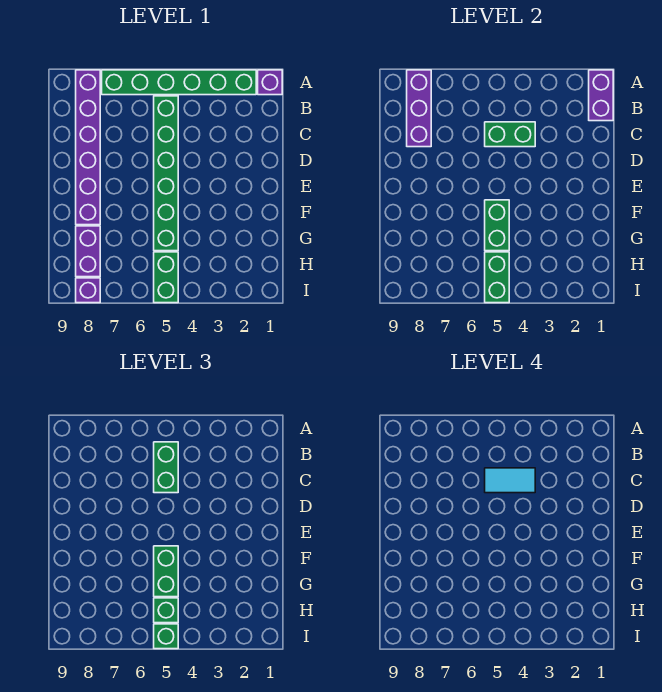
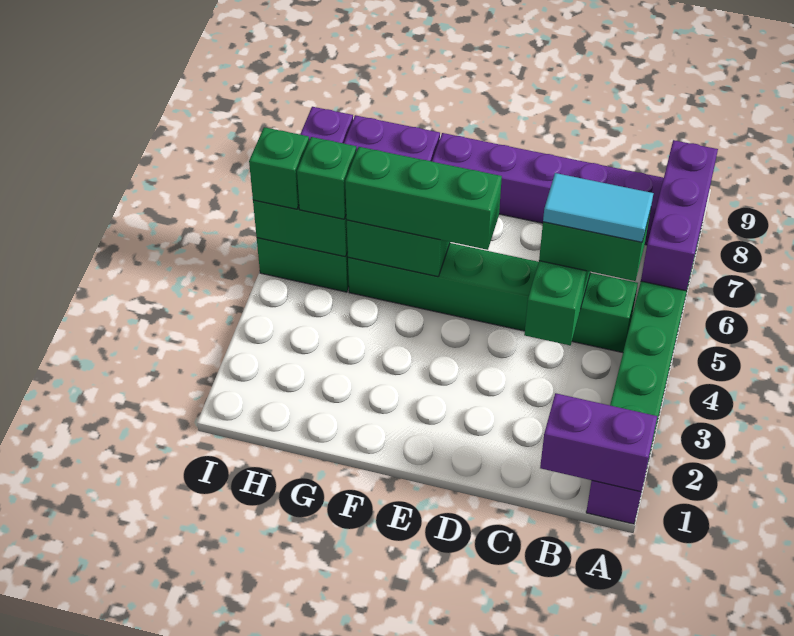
purple brick A8:C8 level 2 -> purple brick A6:A8 level 2
cyan tile C4:C5 level 4 -> cyan tile B5:C5 level 4
green brick F5:G5 level 3 -> green brick E5:G5 level 3

